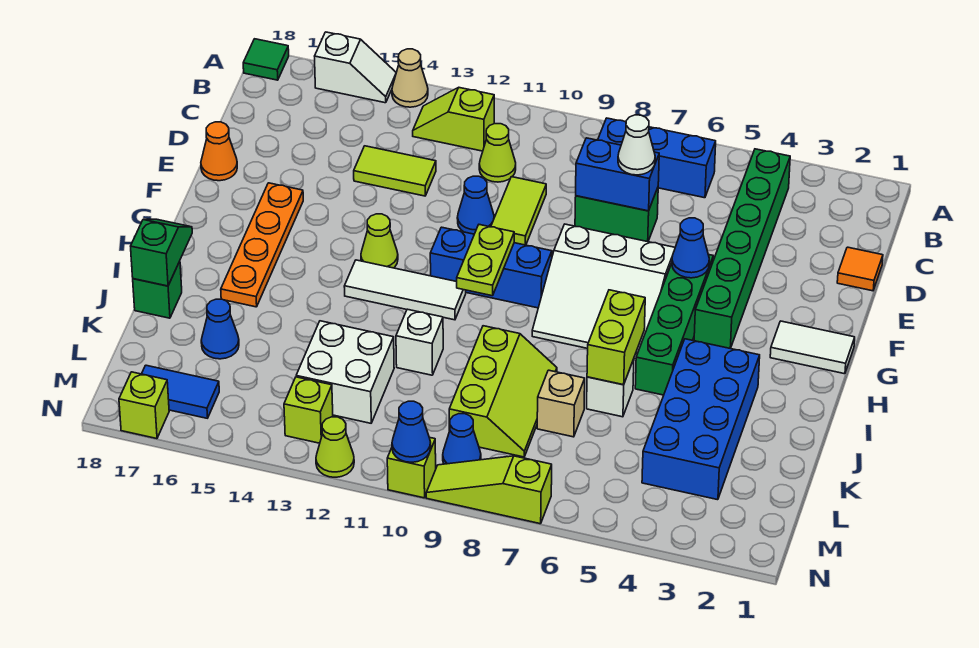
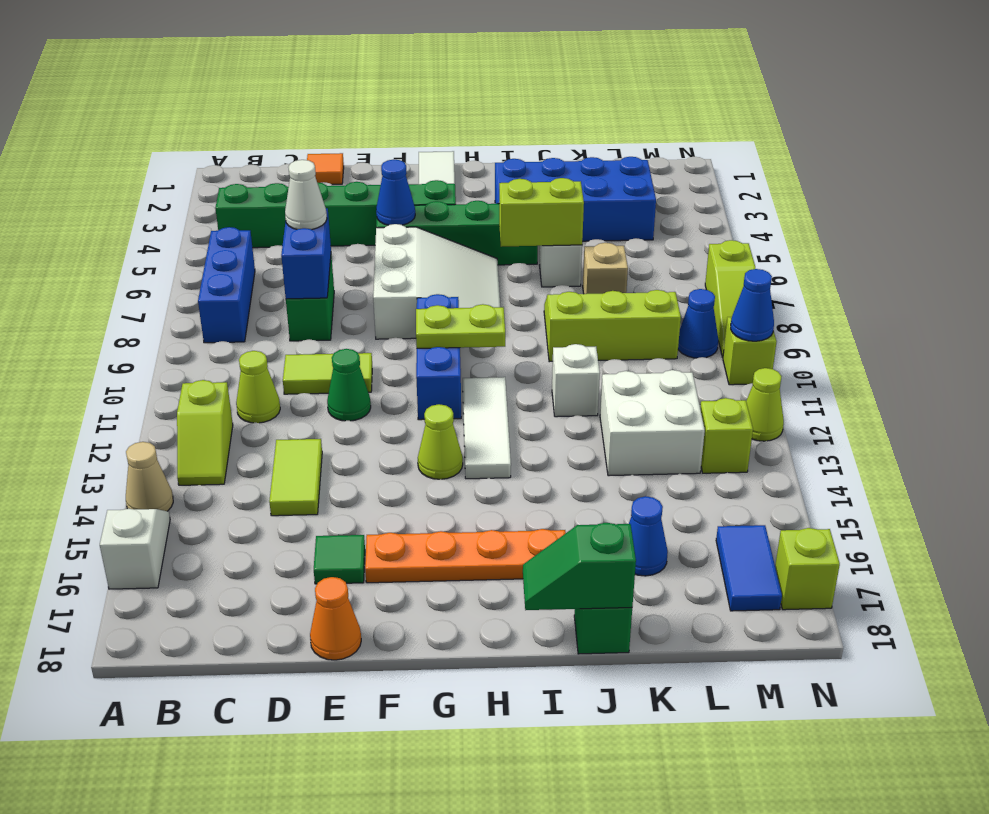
green tile A18 level 1 -> green tile E16 level 1
blue cone E11 level 1 -> green cone E11 level 1

